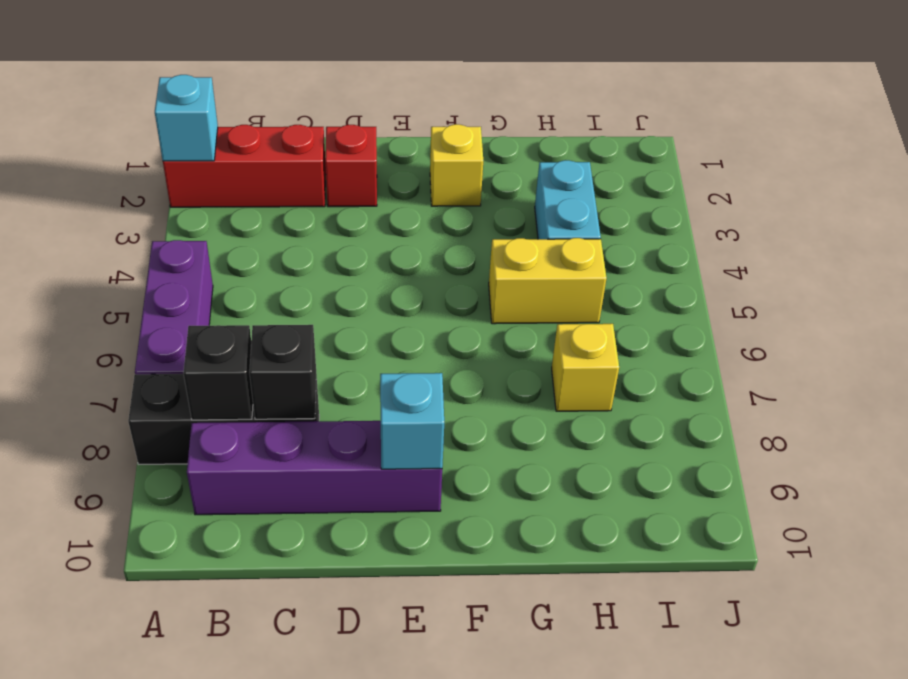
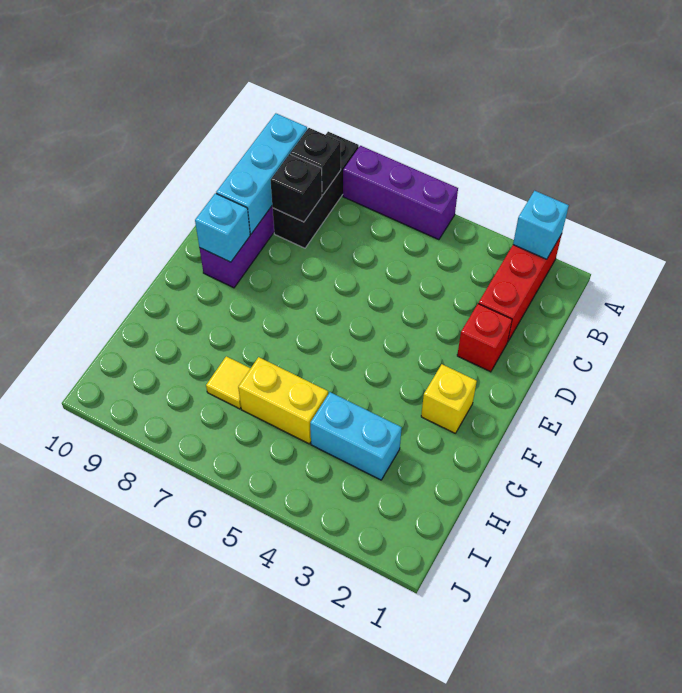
none -> cyan brick B9:D9 level 2
yellow brick G5:H5 level 1 -> yellow brick H5:H6 level 1
yellow brick H7 level 1 -> yellow tile H7 level 1

